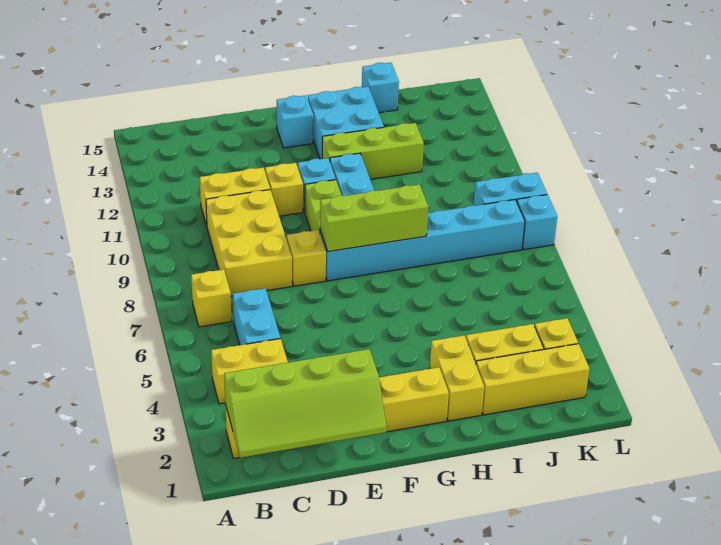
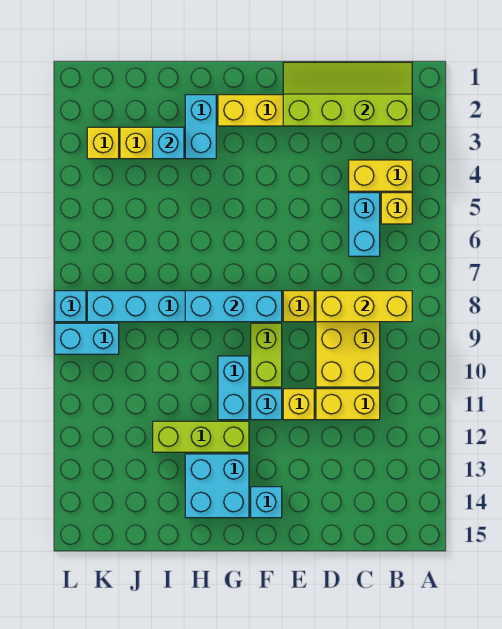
yellow brick B7 level 1 -> yellow brick B5 level 1
lime brick F8:H8 level 2 -> cyan brick F8:H8 level 2
yellow brick H2:H3 level 1 -> cyan brick H2:H3 level 1
yellow brick I2:K2 level 1 -> yellow brick B8:D8 level 2
cyan brick I15 level 1 -> cyan brick I3 level 2

